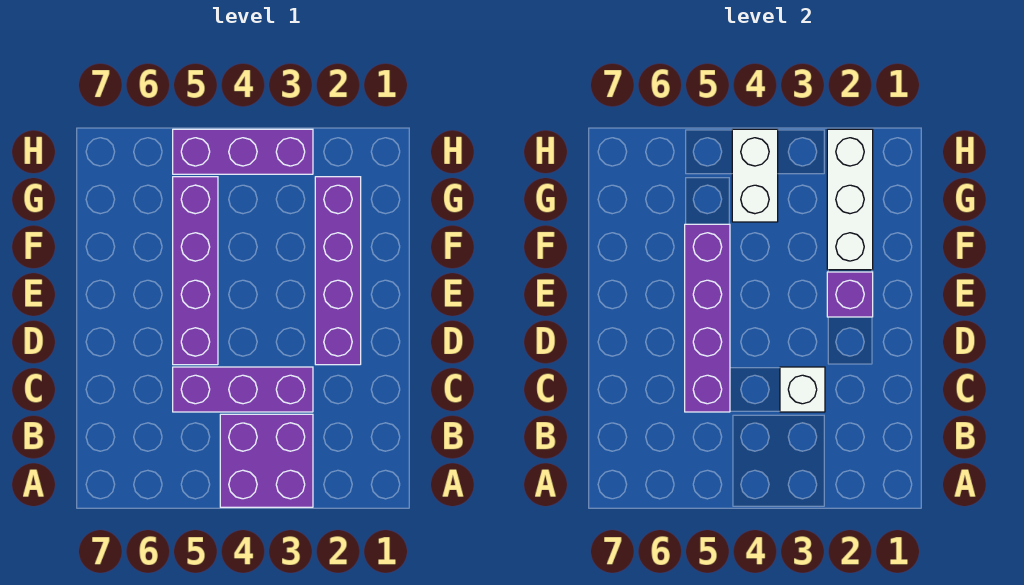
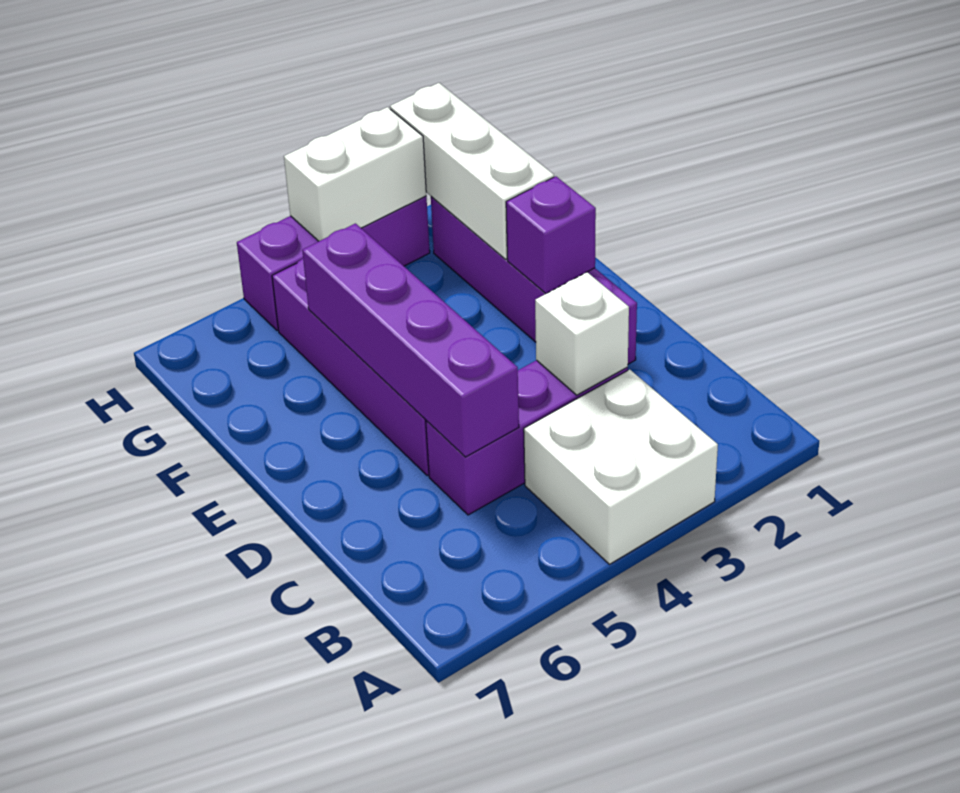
purple brick A3:B4 level 1 -> white brick A3:B4 level 1
white brick G4:H4 level 2 -> white brick H3:H4 level 2

